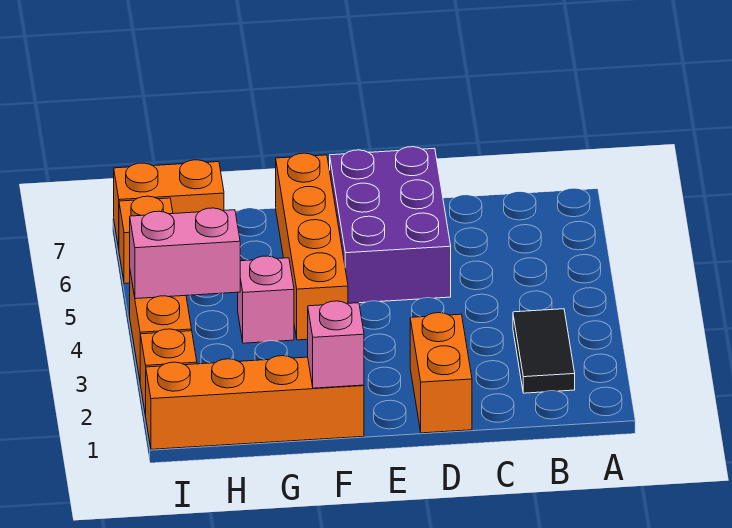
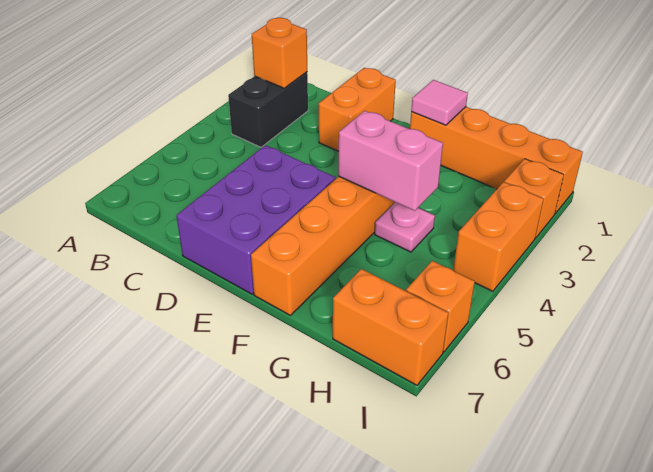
black tile B2:B3 level 1 -> black brick B2:B3 level 1
none -> orange brick B2 level 2
pink brick F1 level 2 -> pink tile F1 level 2
pink brick G4 level 1 -> pink plate G4 level 1
pink brick H4:I4 level 2 -> pink brick F4:G4 level 2

